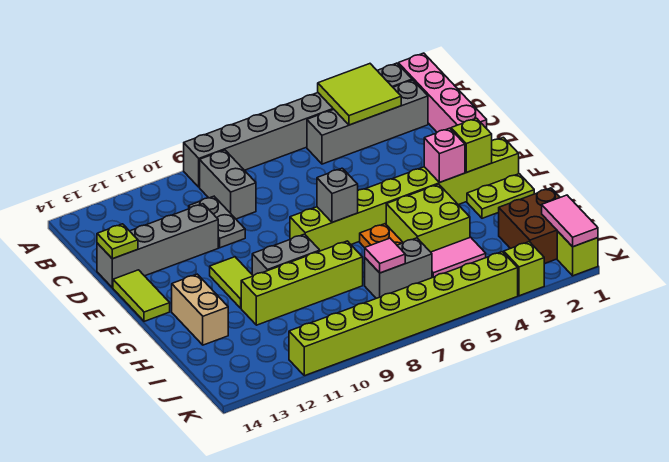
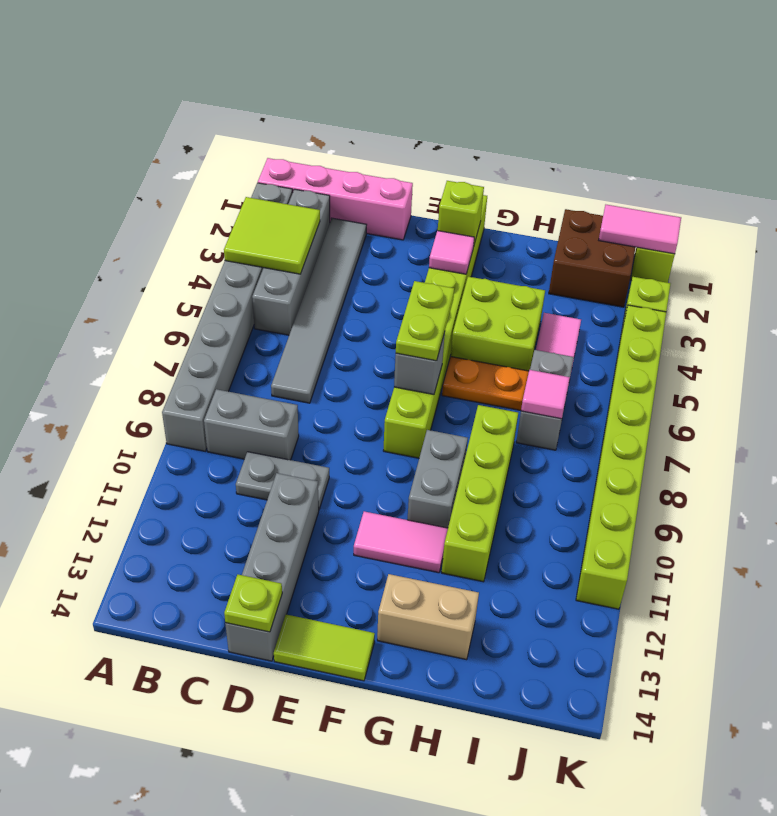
none -> grey tile C2:C7 level 1
pink brick F3 level 2 -> pink tile F3 level 2
lime tile F11:G11 level 1 -> pink tile F11:G11 level 1
lime plate G1:G2 level 1 -> lime plate F6:F7 level 3

